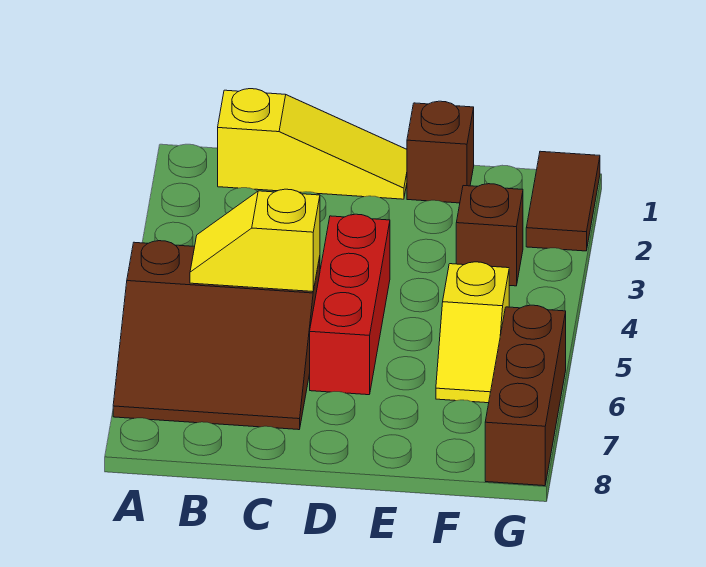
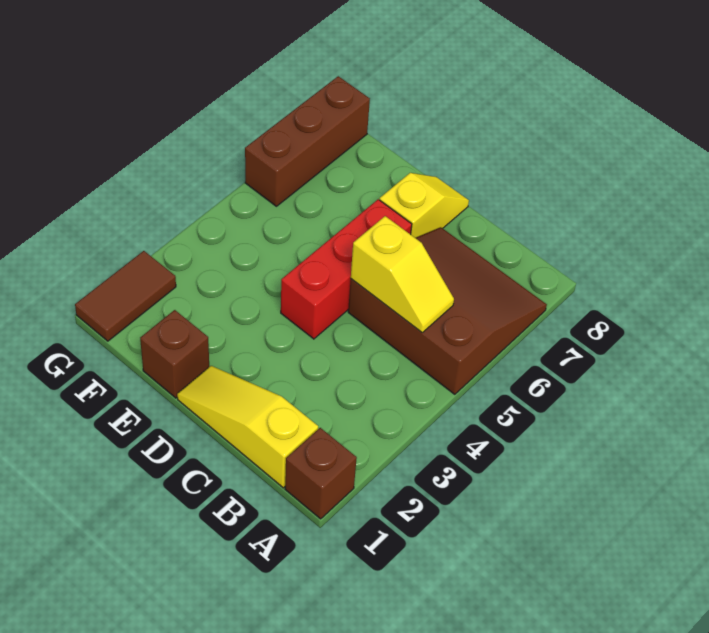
brown brick F3 level 1 -> brown brick A1 level 1
yellow slope F5:F6 level 1 top 5 -> yellow slope D7:D8 level 1 top 7

